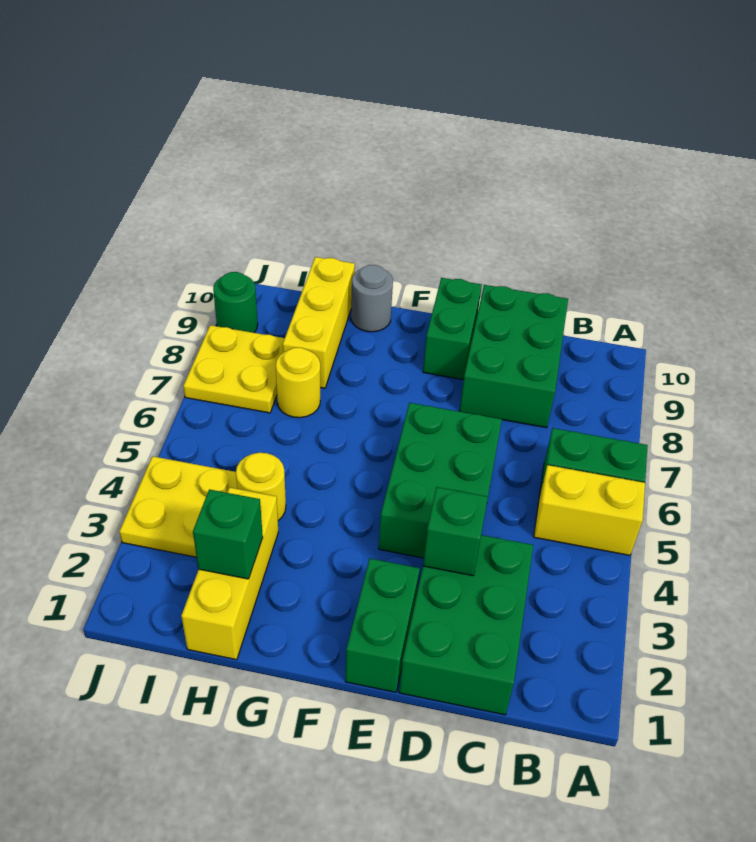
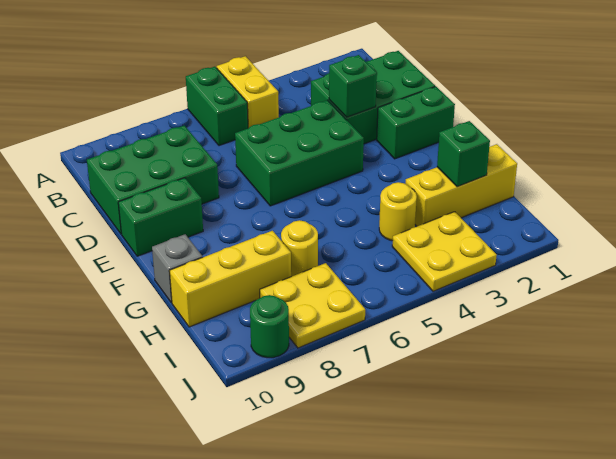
grey round brick G10 level 1 -> grey brick G10 level 1

